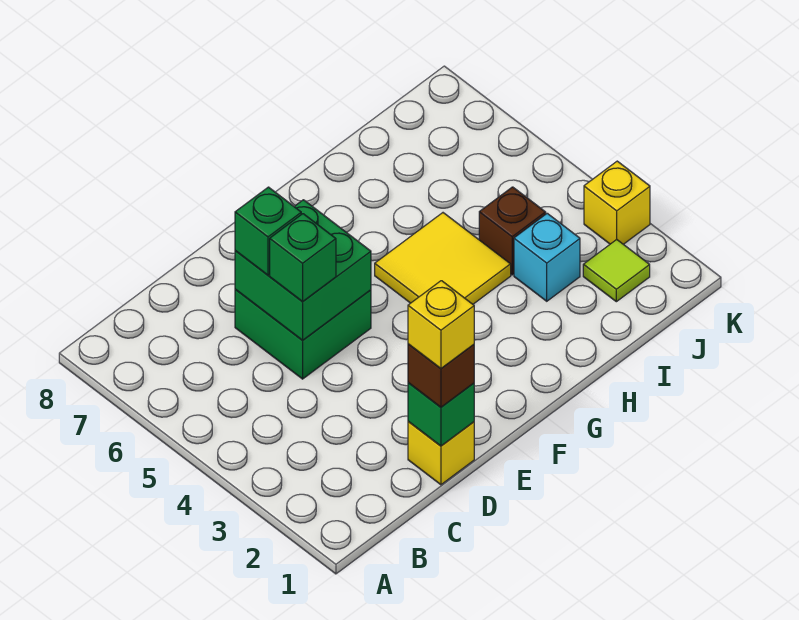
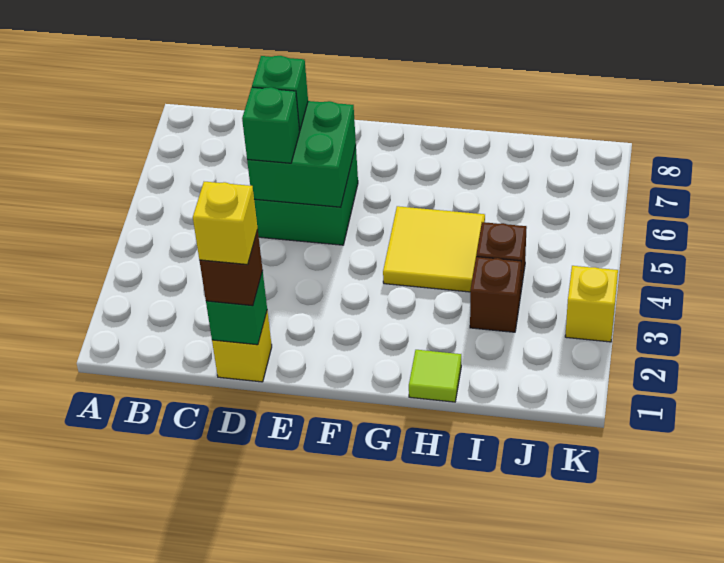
cyan brick I3 level 1 -> brown brick I3 level 1
lime tile J2 level 1 -> lime tile H1 level 1

